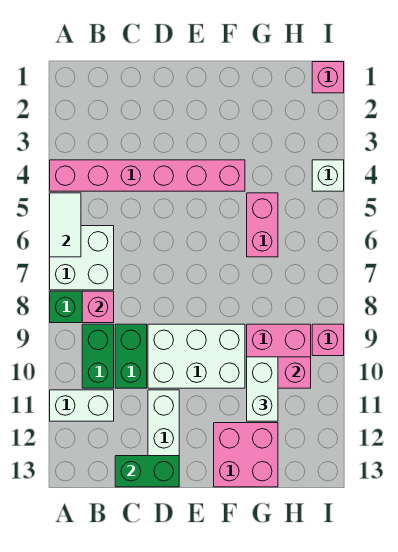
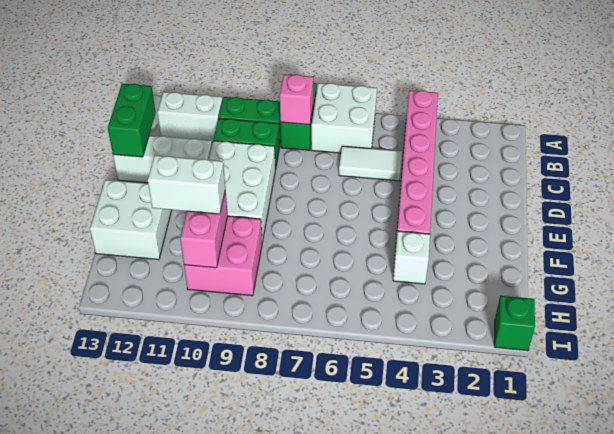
white tile A5:A6 level 2 -> white tile C5:C6 level 1
white brick A11:B11 level 1 -> white brick B11:B12 level 1
pink brick F12:G13 level 1 -> white brick F12:G13 level 1
pink brick G5:G6 level 1 -> none
pink brick I1 level 1 -> green brick I1 level 1
white brick I4 level 1 -> white brick G4 level 1
pink brick I9 level 1 -> none

